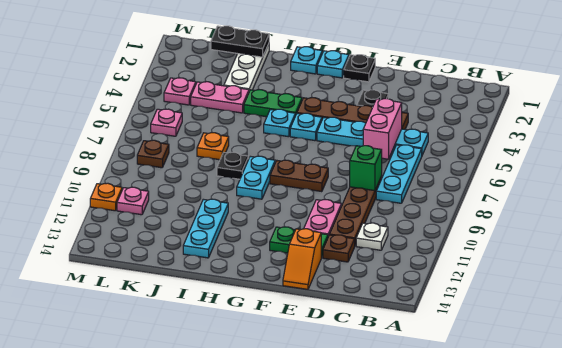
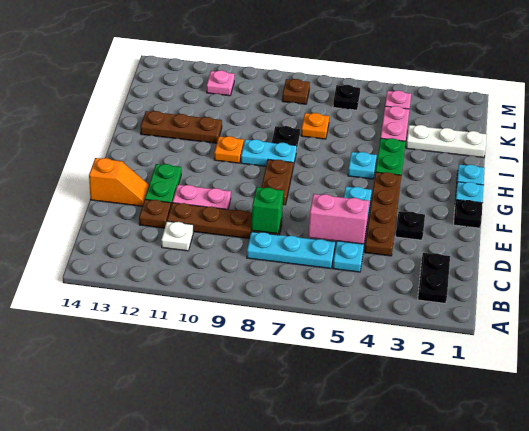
orange slope E13:E14 level 1 top 13 -> orange slope E13:E14 level 1 top 14
cyan plate G5 level 1 -> none
cyan plate I11:I13 level 1 -> brown plate I11:I13 level 1
black plate J1:K1 level 2 -> black plate B2:C2 level 1
pink plate L6 level 1 -> black plate L6 level 1
orange plate M11 level 1 -> orange plate H10 level 1

